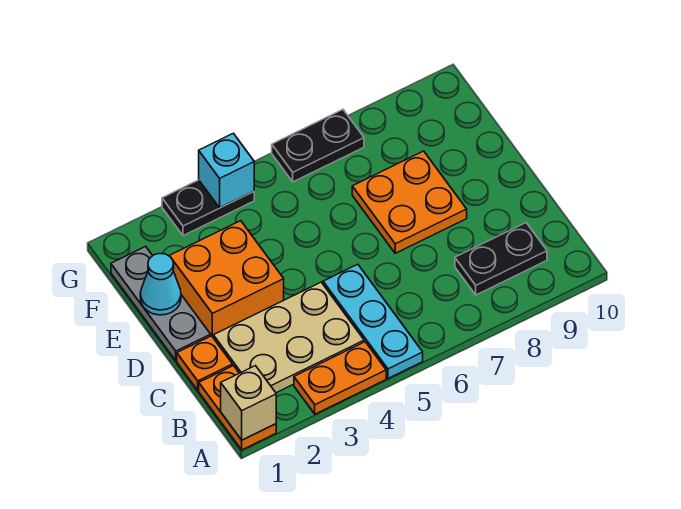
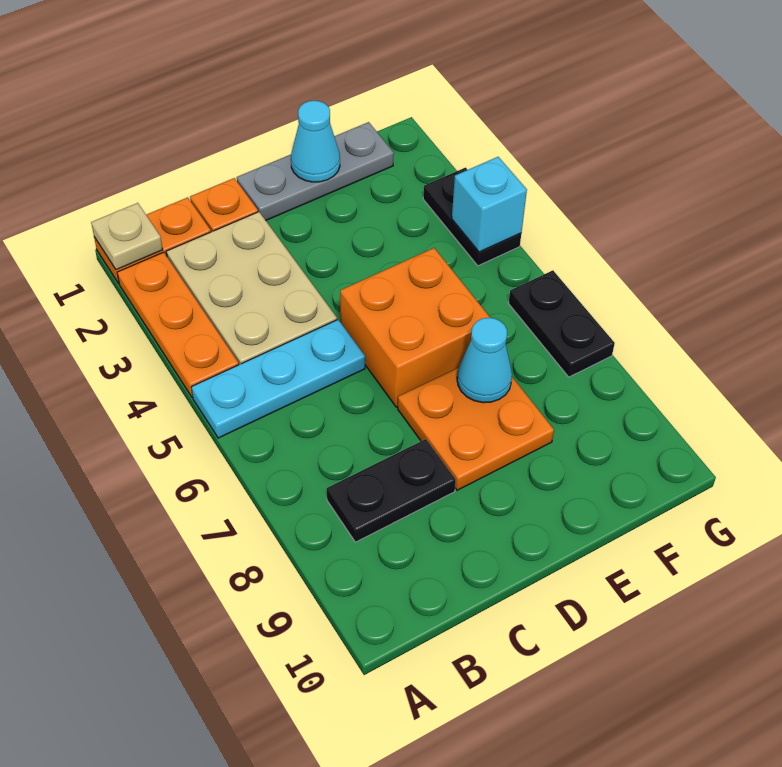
tan brick A1 level 2 -> tan plate A1 level 2
orange plate A3:A4 level 1 -> orange plate A2:A4 level 1
black plate B8:B9 level 1 -> black plate B8:C8 level 1
orange brick D2:E3 level 1 -> orange brick D5:E6 level 1
none -> cyan cone E7 level 2

